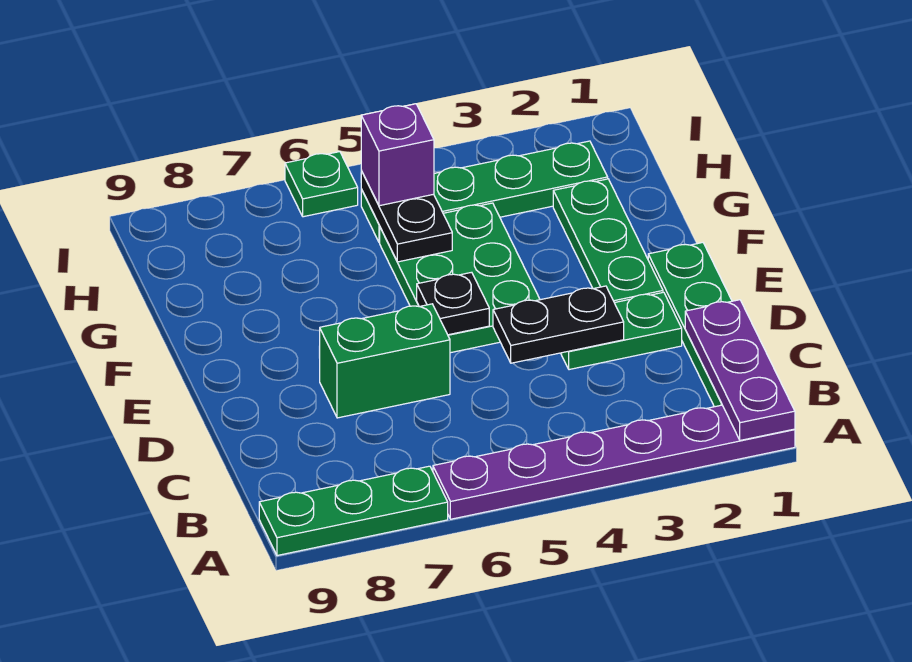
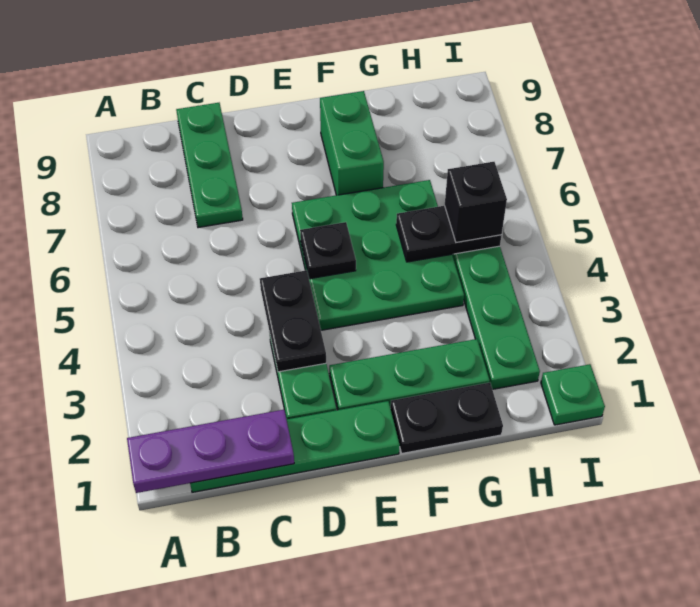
purple plate A1:A6 level 1 -> none
green plate A7:A9 level 1 -> green plate C7:C9 level 1
green brick D6:D7 level 1 -> green brick F7:F8 level 1
green plate E4:G5 level 1 -> green plate E4:G6 level 1
none -> black plate F1:G1 level 1
purple brick H5 level 3 -> black brick H5 level 3
green plate I6 level 1 -> green plate I1 level 1

